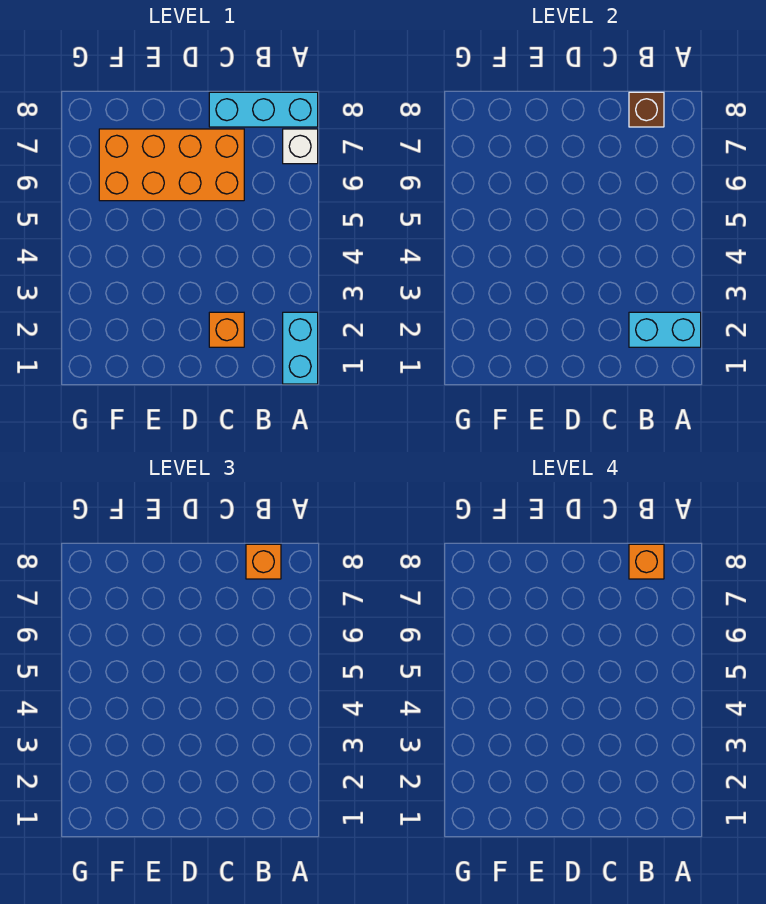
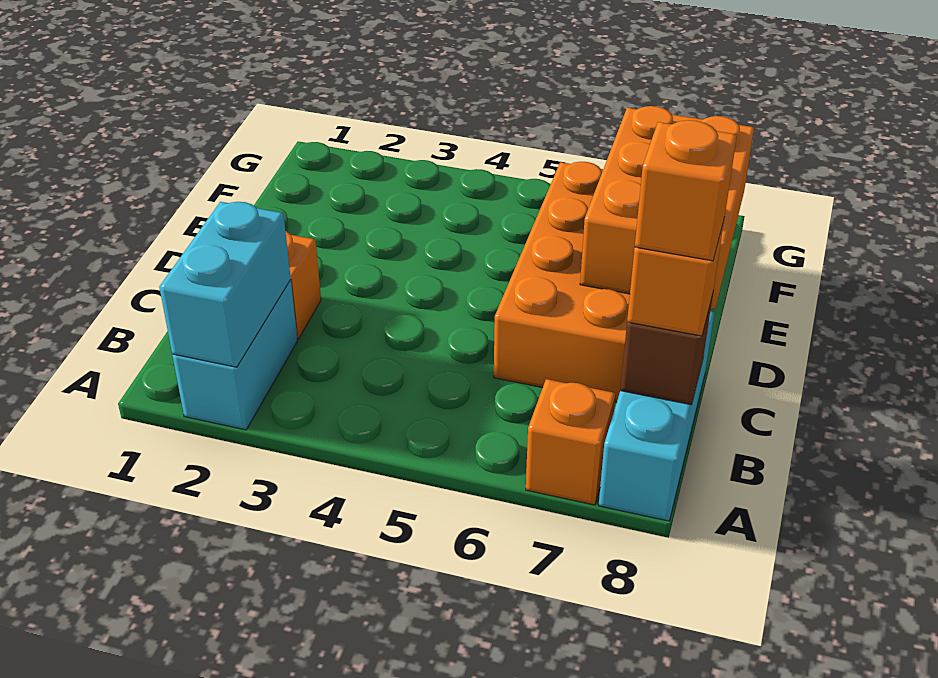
cyan brick A1:A2 level 1 -> cyan brick A2:B2 level 1
white brick A7 level 1 -> orange brick A7 level 1
none -> orange brick D7:F8 level 2

